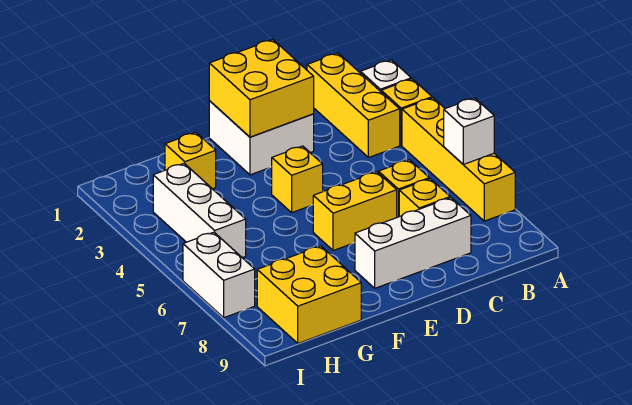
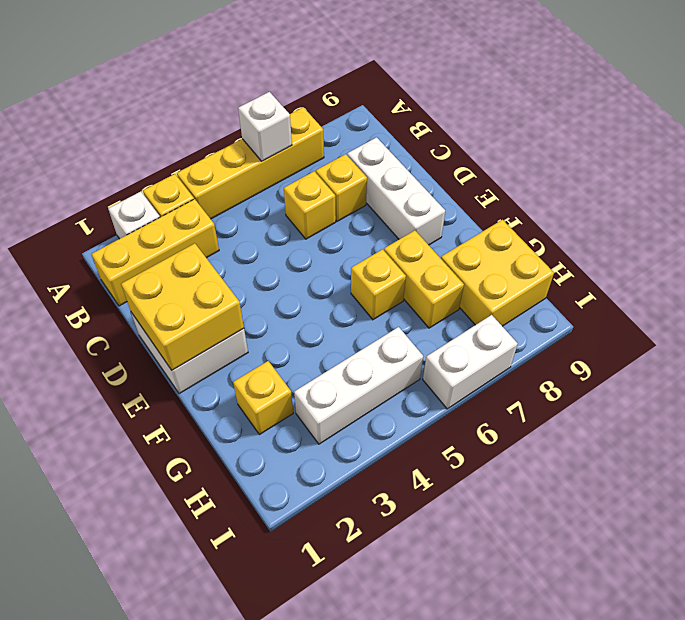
yellow brick D6:E6 level 1 -> yellow brick F7:G7 level 1
yellow brick E4 level 1 -> yellow brick F6 level 1

